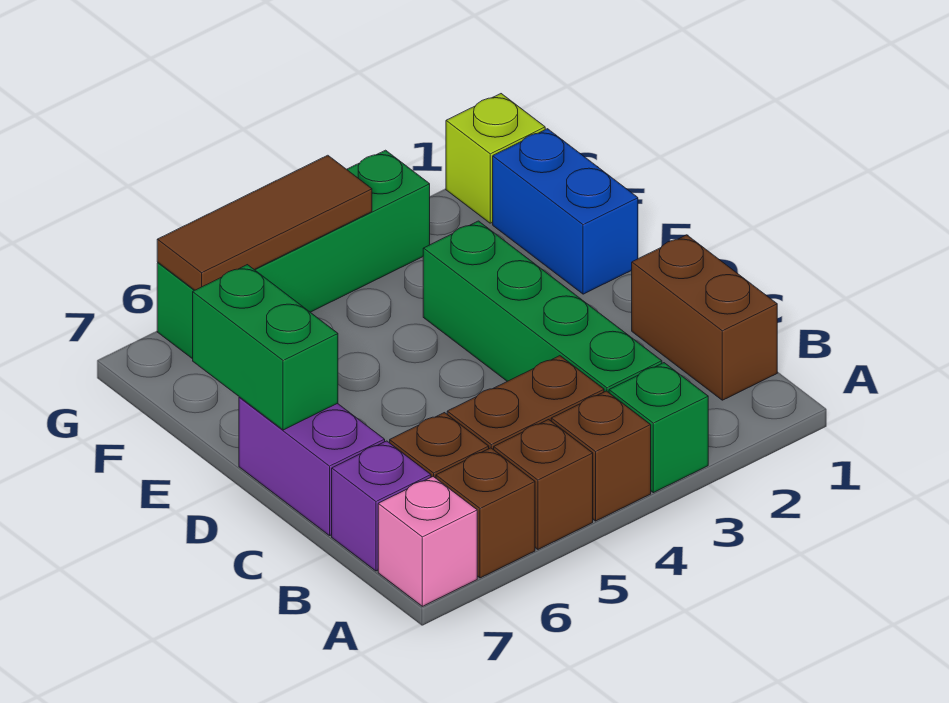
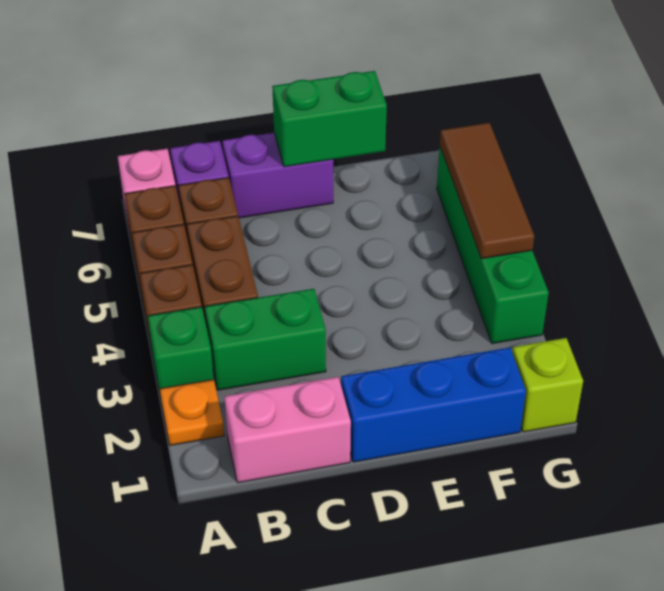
none -> orange plate A2 level 1
brown brick B1:C1 level 1 -> pink brick B1:C1 level 1
green brick B3:E3 level 1 -> green brick B3:C3 level 1
blue brick E1:F1 level 1 -> blue brick D1:F1 level 1

